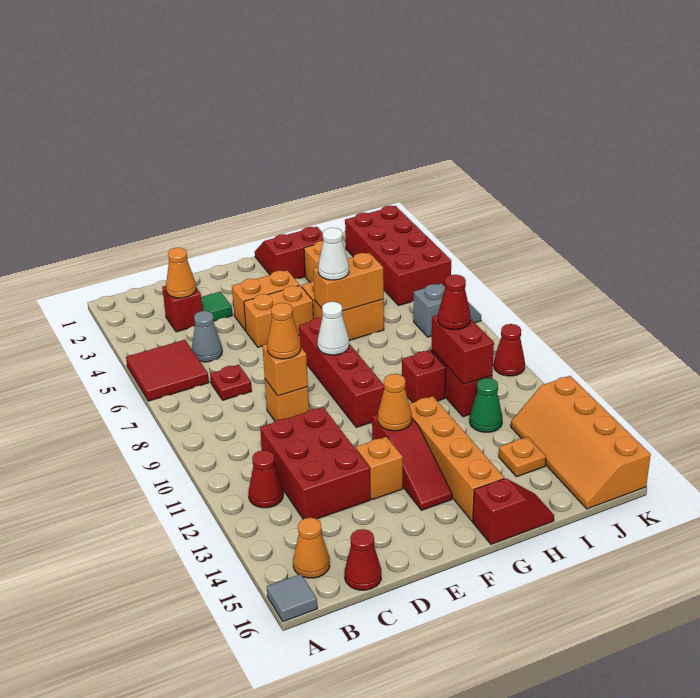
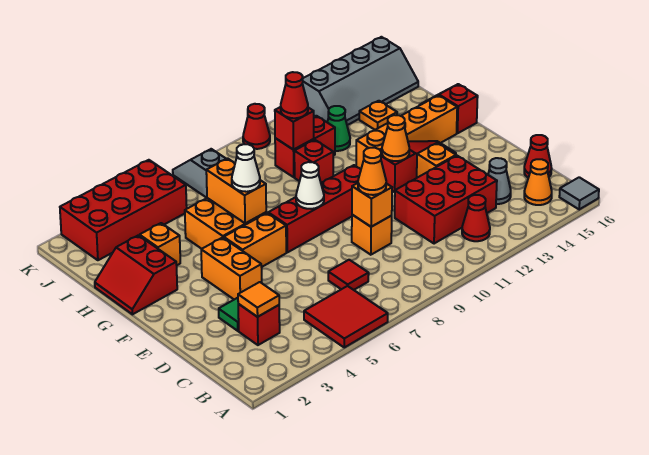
orange cone C3 level 2 -> orange tile C3 level 2
grey cone C5 level 1 -> grey cone C14 level 1
red plate C7 level 1 -> red tile C7 level 1
orange brick E5:F5 level 1 -> orange brick F5:F6 level 1
red brick I10:I11 level 2 -> red brick I10 level 2
orange slope J13:K16 level 1 top K -> grey slope J13:K16 level 1 top K

